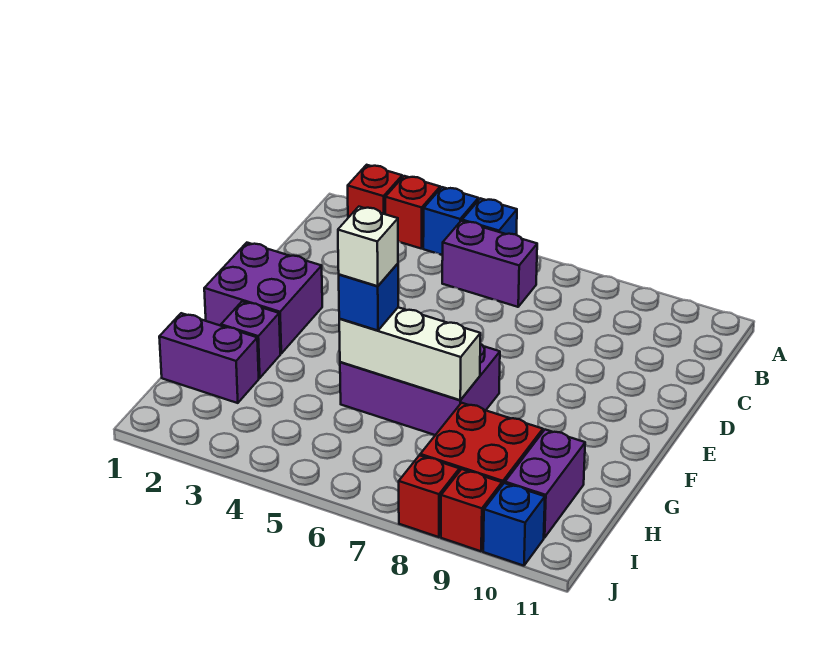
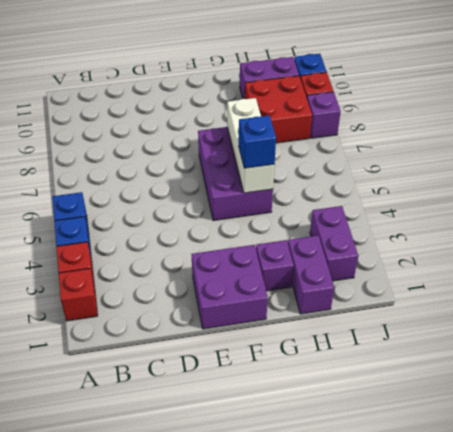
purple brick B5:B6 level 1 -> purple brick I2:I3 level 1
white brick G5 level 4 -> none
red brick J8 level 1 -> purple brick J8 level 1

